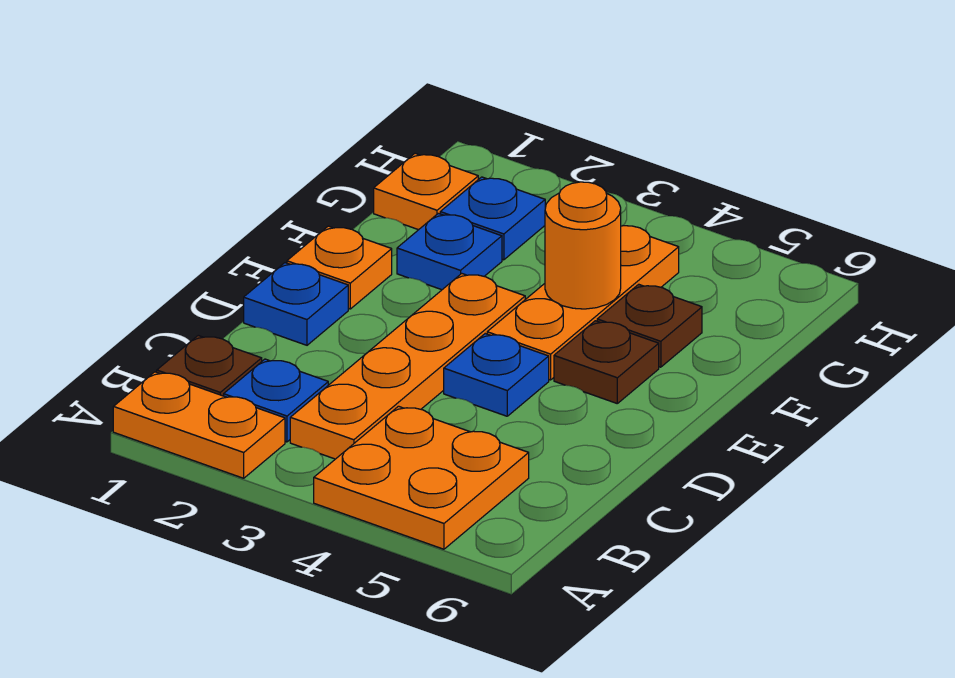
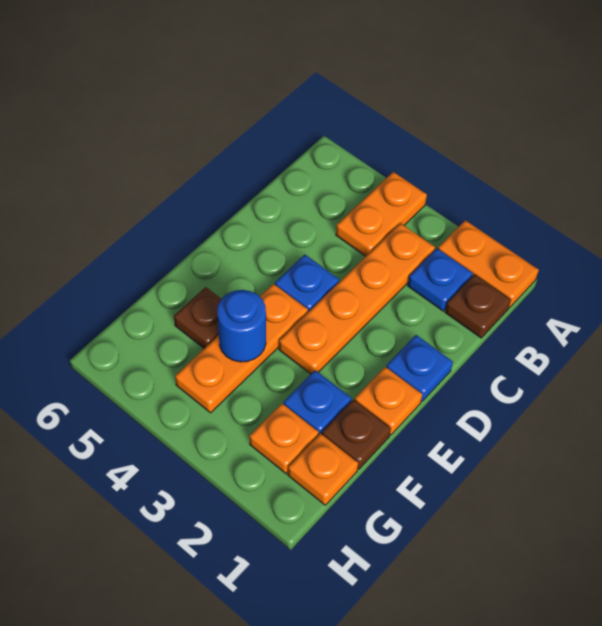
orange plate A4:B5 level 1 -> orange plate A4:B4 level 1
brown plate E5 level 1 -> brown plate F1 level 1
orange round brick F4 level 2 -> blue round brick F4 level 2
blue plate G2 level 1 -> orange plate G2 level 1

